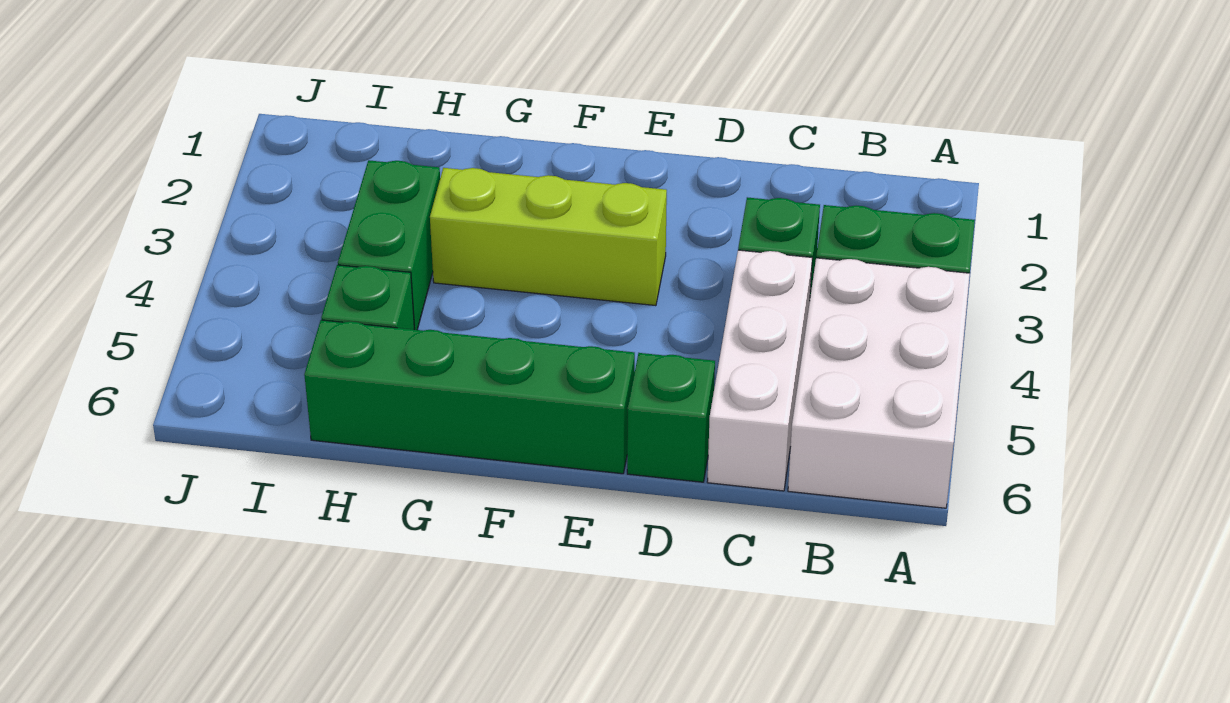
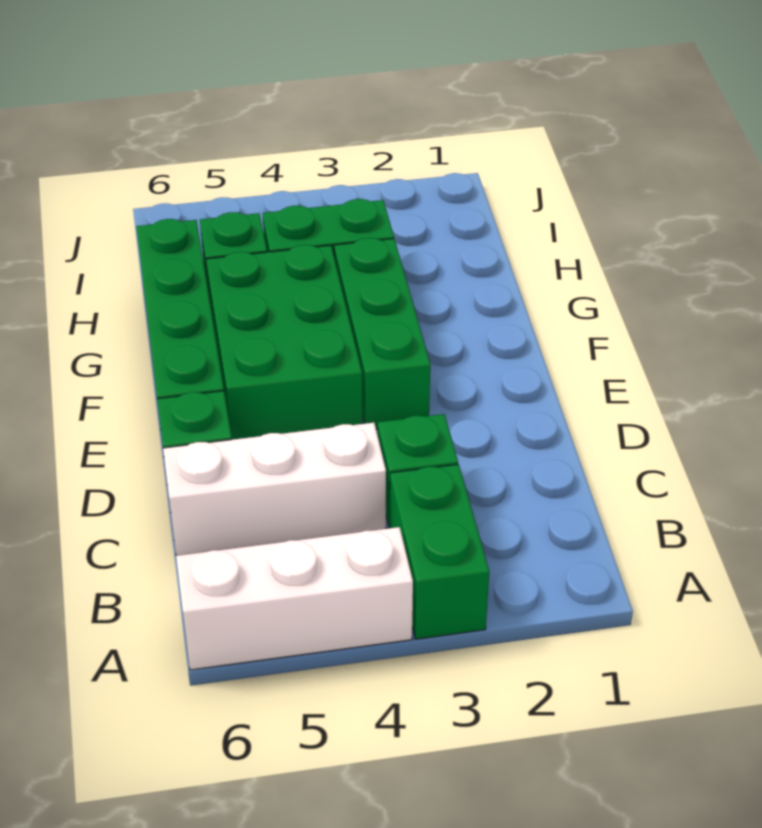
white brick A4:B6 level 1 -> white brick A4:A6 level 1
lime brick E3:G3 level 1 -> green brick E3:G3 level 1
none -> green brick E4:G5 level 1

